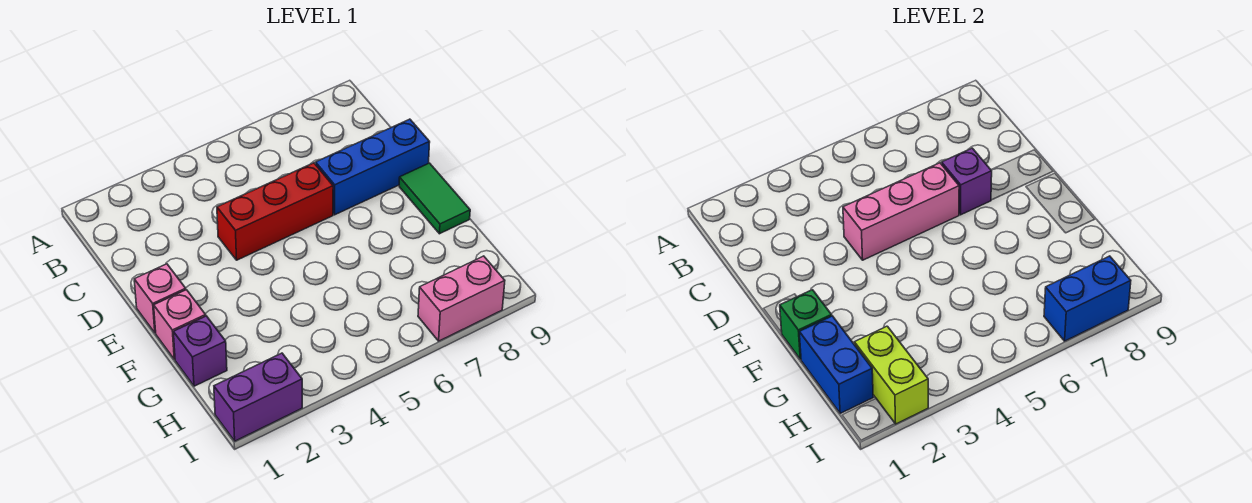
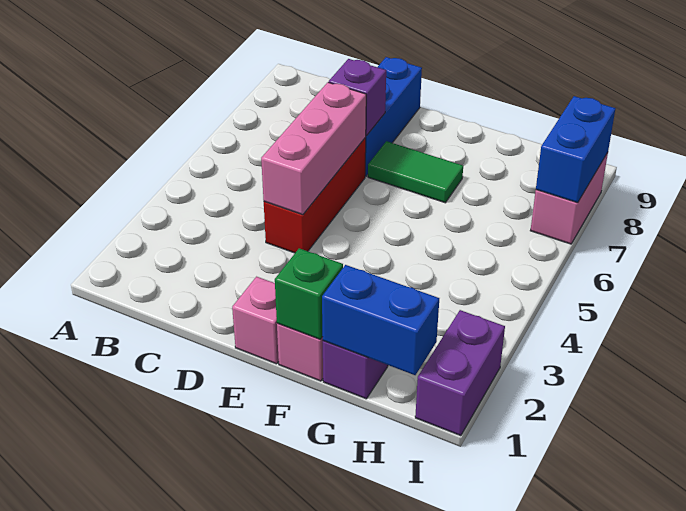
green tile E9:F9 level 1 -> green tile E7:F7 level 1
lime brick H2:I2 level 2 -> none

